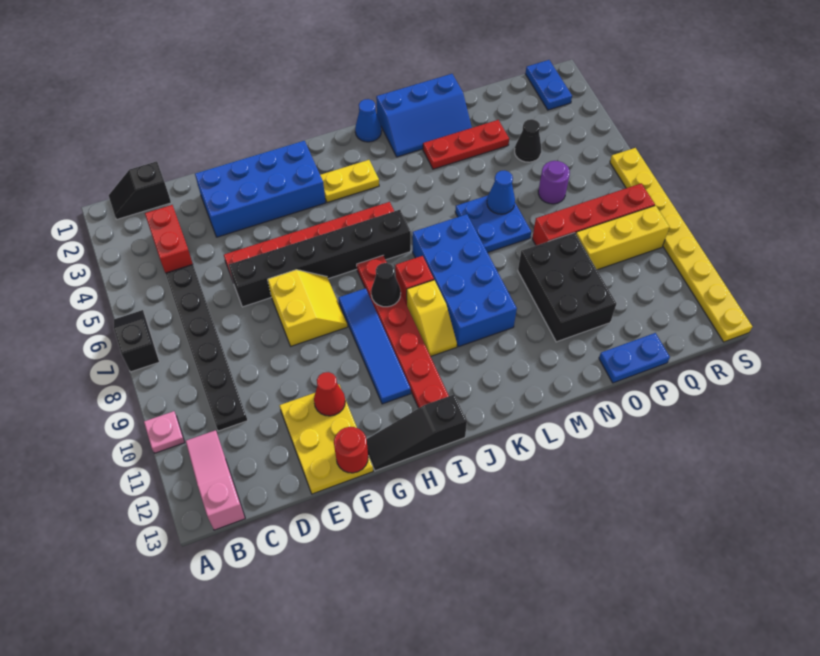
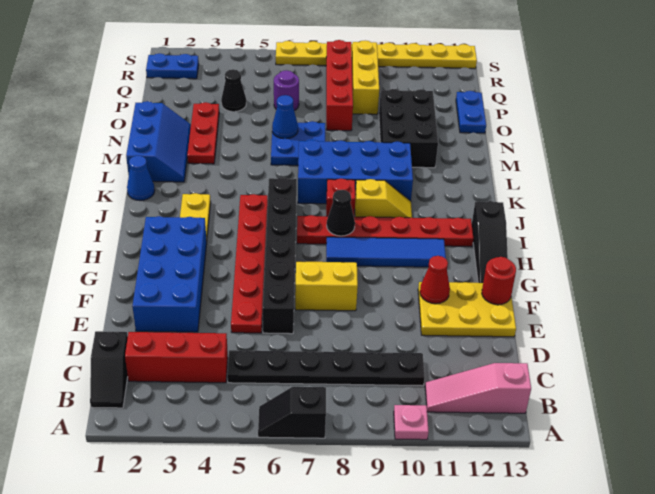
red brick C3:C4 level 1 -> red brick C2:C4 level 1
black brick N9:O11 level 1 -> black brick M10:O11 level 1

